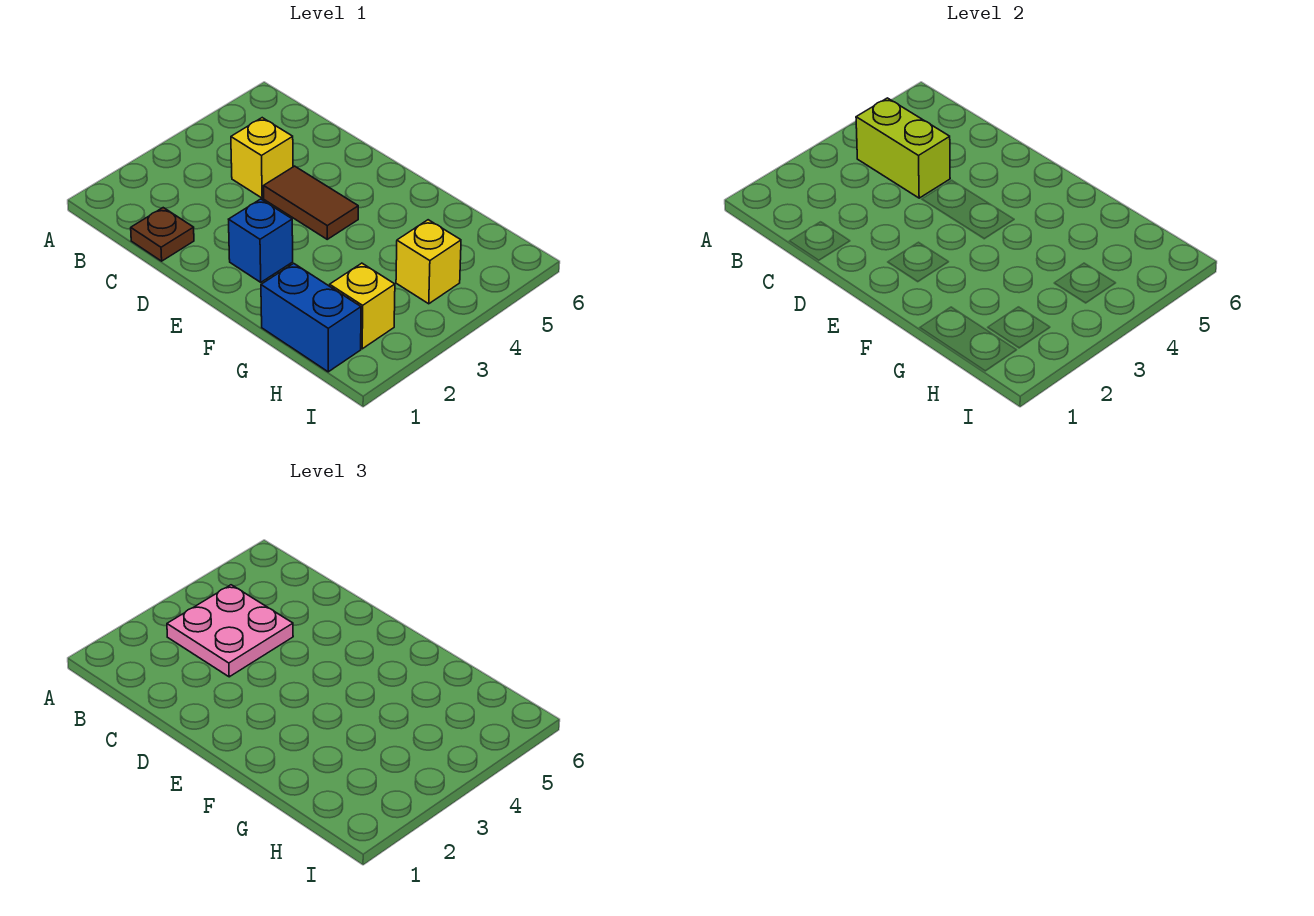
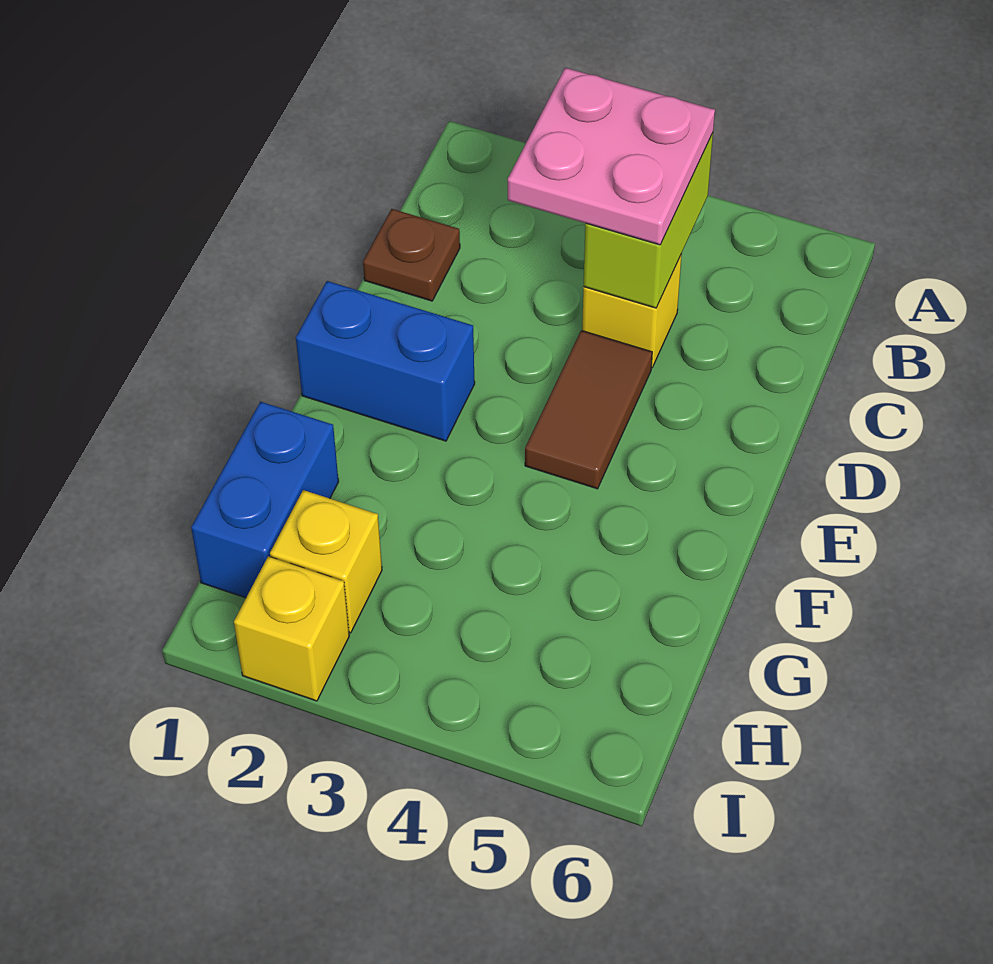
blue brick E2 level 1 -> blue brick E1:E2 level 1
yellow brick H4 level 1 -> yellow brick I2 level 1

